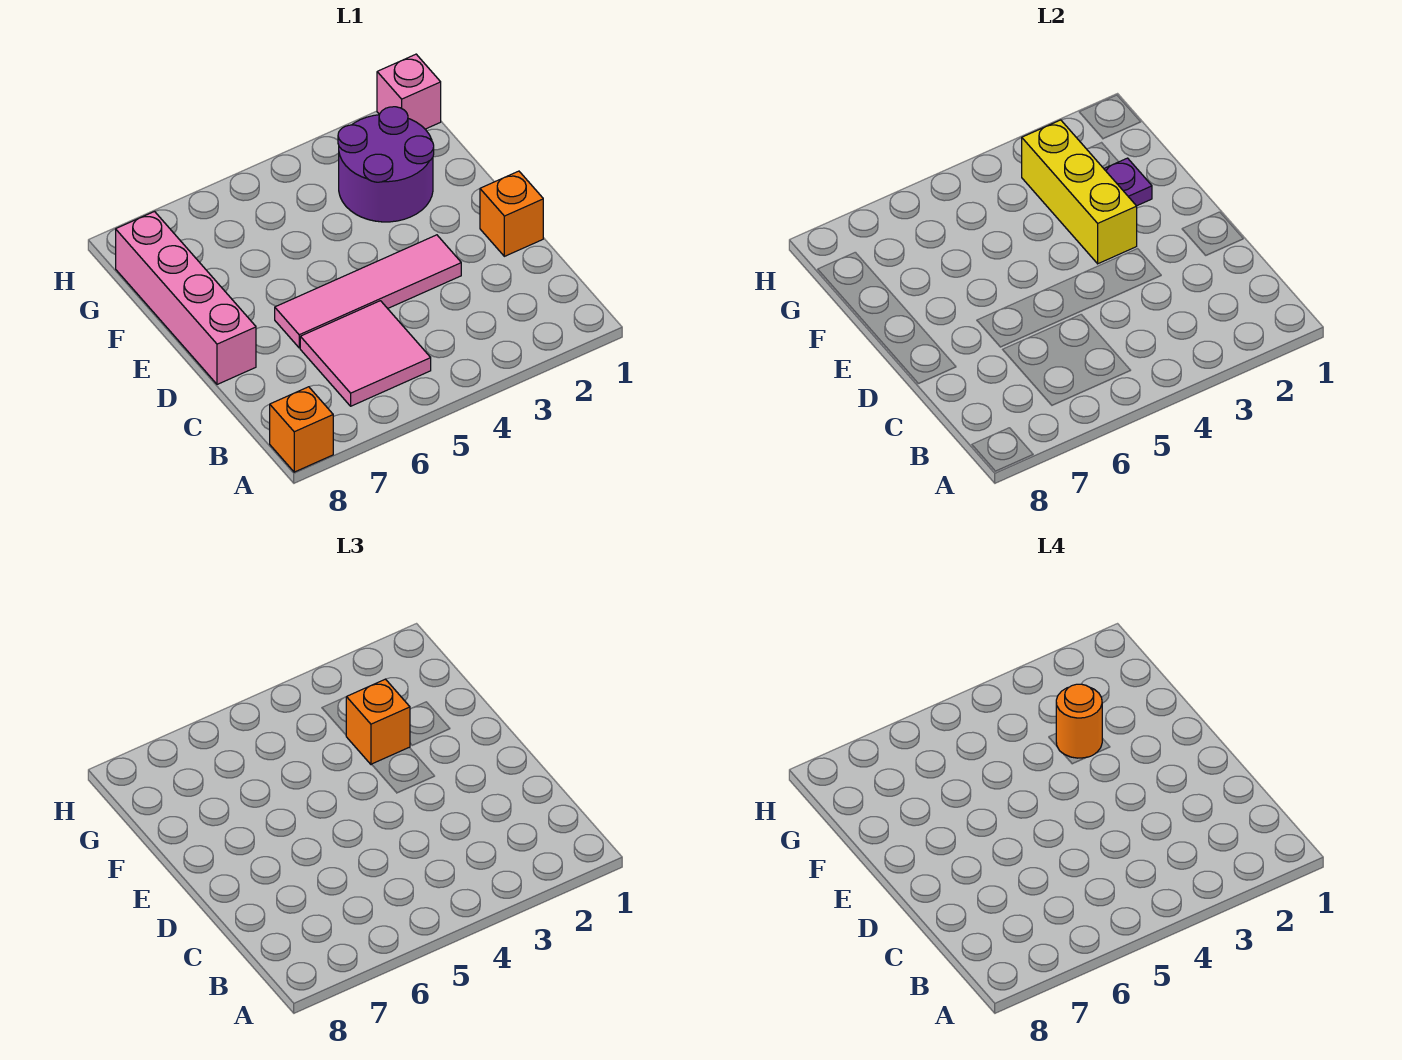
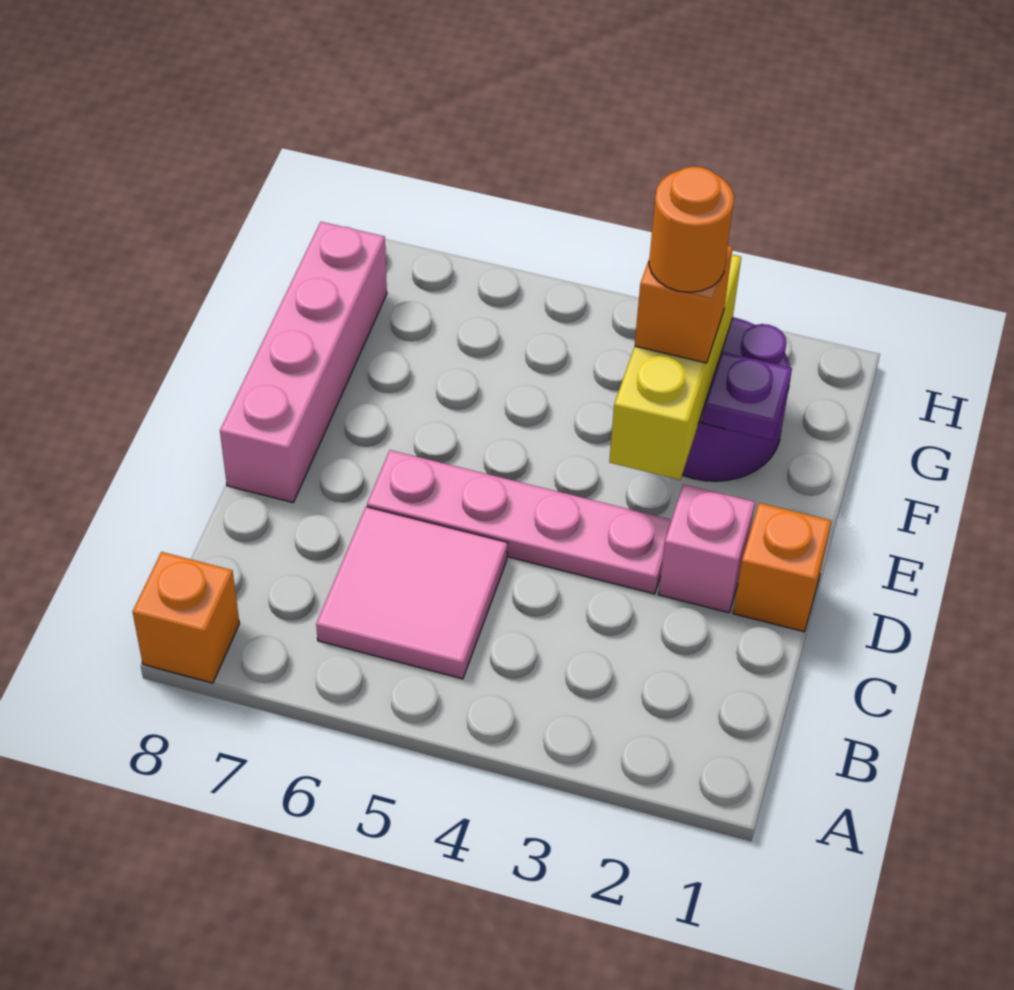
pink tile D3:D6 level 1 -> pink plate D3:D6 level 1
pink brick H1 level 1 -> pink brick D2 level 1

